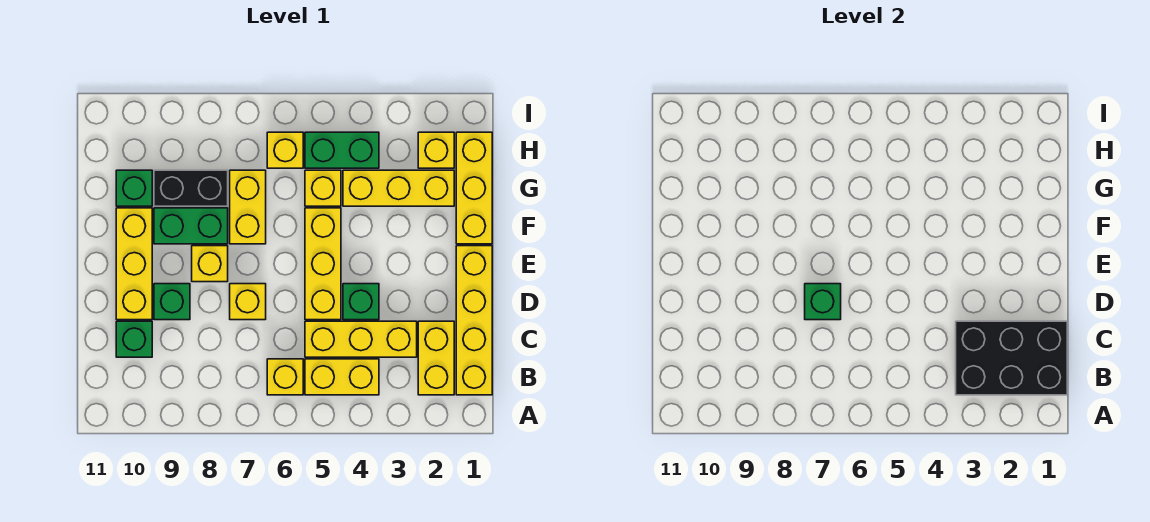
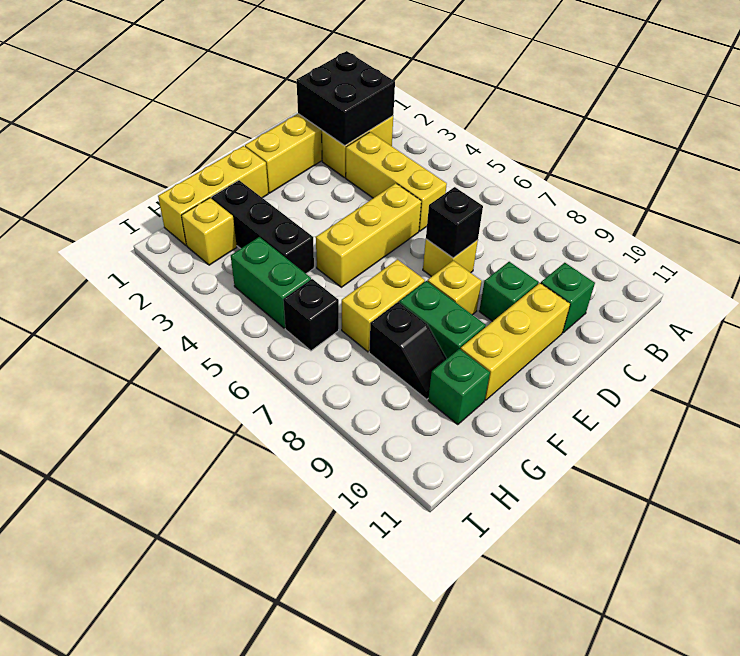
black brick B1:C3 level 2 -> black brick B1:C2 level 2
yellow brick B4:B5 level 1 -> none
yellow brick B6 level 1 -> none
green brick D4 level 1 -> none
green brick D7 level 2 -> black brick D7 level 2
yellow brick G2:G4 level 1 -> black brick G2:G4 level 1
yellow brick G5 level 1 -> none
black brick G8:G9 level 1 -> black slope G8:G9 level 1 top 8
yellow brick H6 level 1 -> black brick H6 level 1

